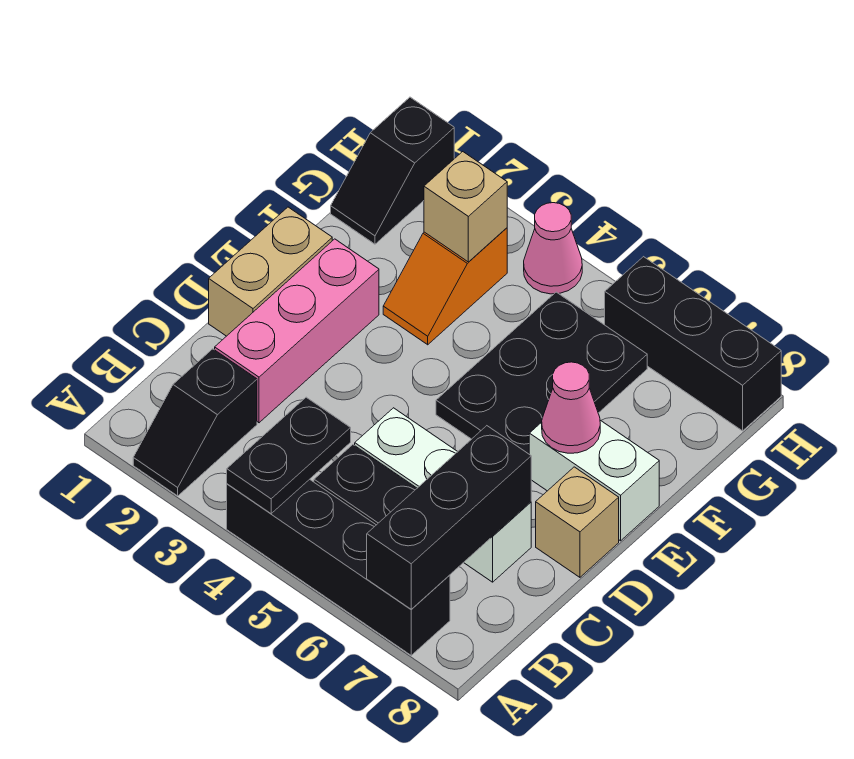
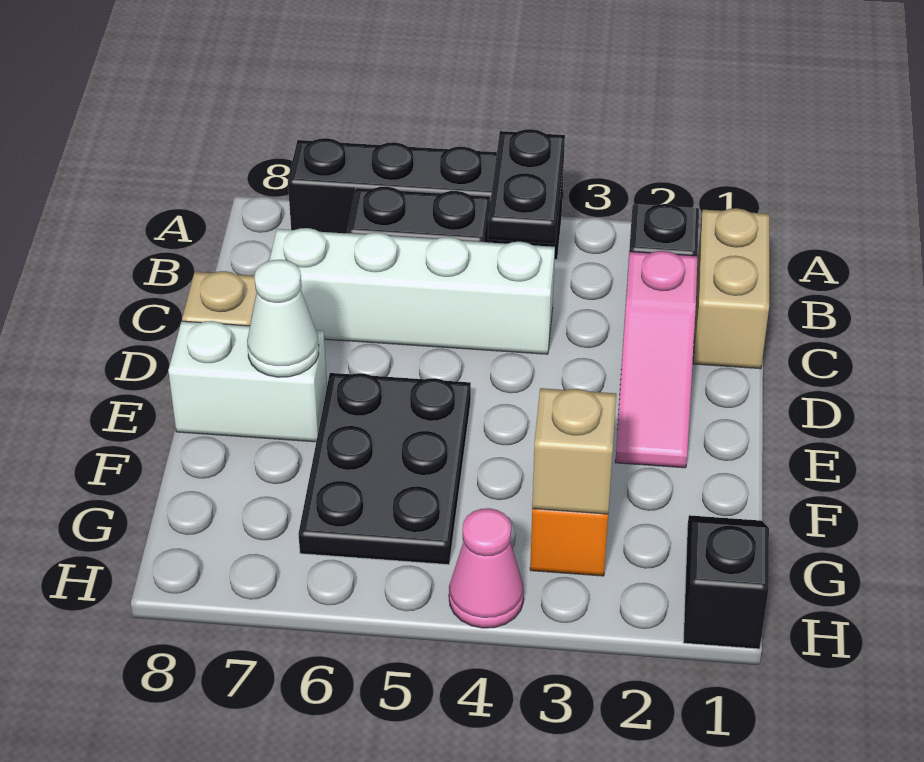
black brick A7:C7 level 2 -> none
pink brick C2:E2 level 1 -> pink slope C2:E2 level 1 top C
white brick C5:C7 level 1 -> white brick C4:C7 level 1
tan brick D1:E1 level 1 -> tan brick B1:C1 level 1
pink cone E7 level 2 -> white cone E7 level 2
black brick H6:H8 level 1 -> none

